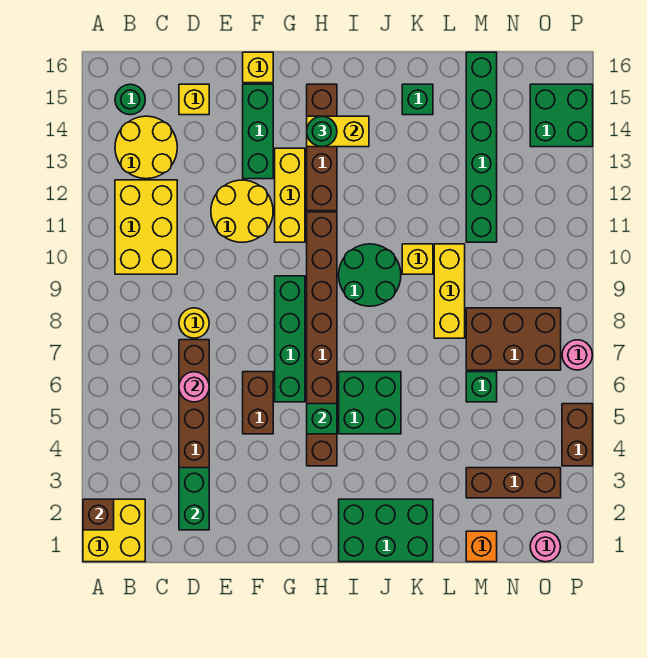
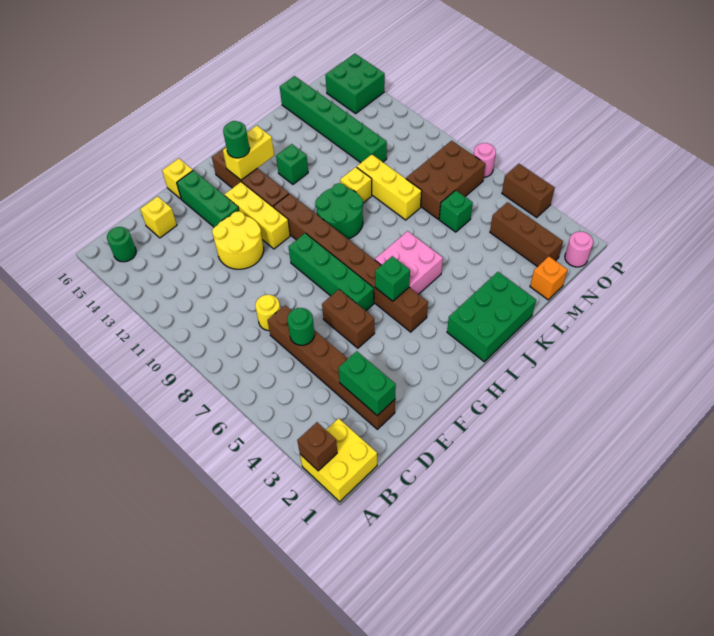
yellow brick B10:C12 level 1 -> none
yellow round brick B13:C14 level 1 -> none
pink round brick D6 level 2 -> green round brick D6 level 2
green brick I5:J6 level 1 -> pink brick I5:J6 level 1
green brick K15 level 1 -> green brick J13 level 1
brown brick M3:O3 level 1 -> brown brick N2:N4 level 1

